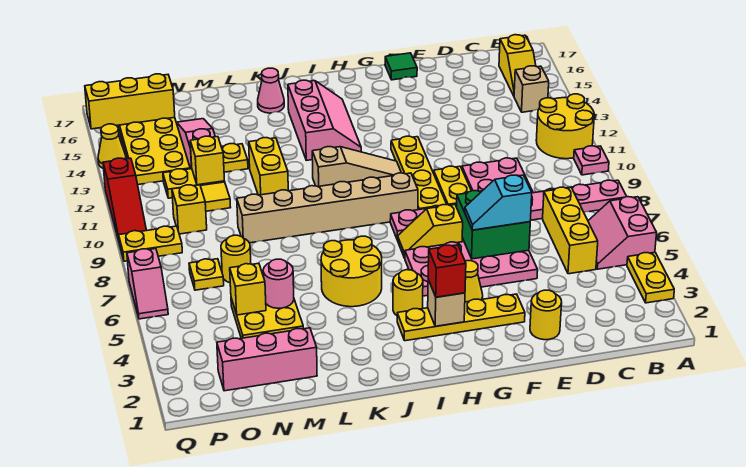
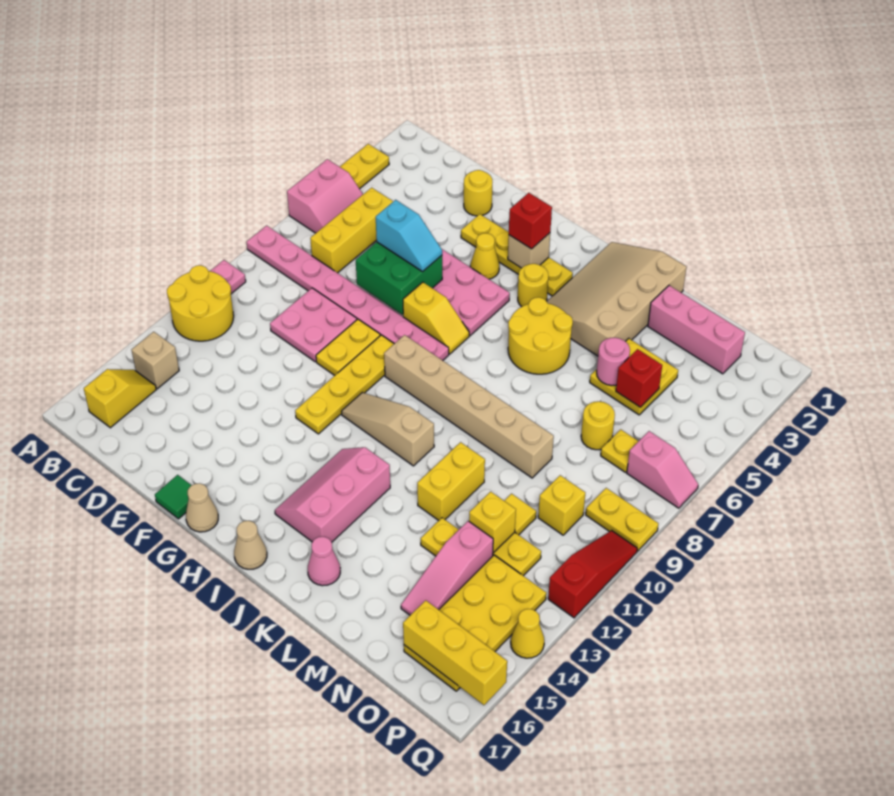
none -> tan cone G17 level 1
none -> tan cone I17 level 1
none -> tan slope J1:L4 level 1 top L
yellow brick N5 level 2 -> red brick N5 level 2
pink slope Q6:Q7 level 1 top 7 -> pink slope P7:Q7 level 1 top P

